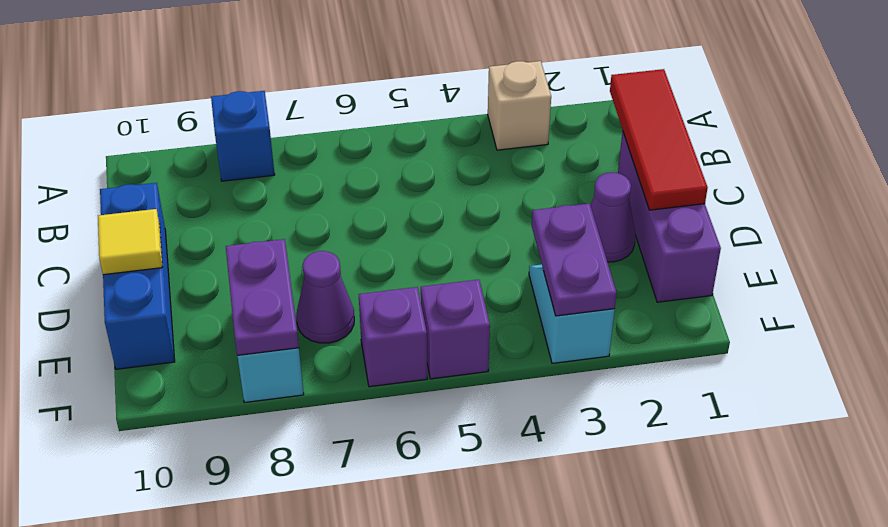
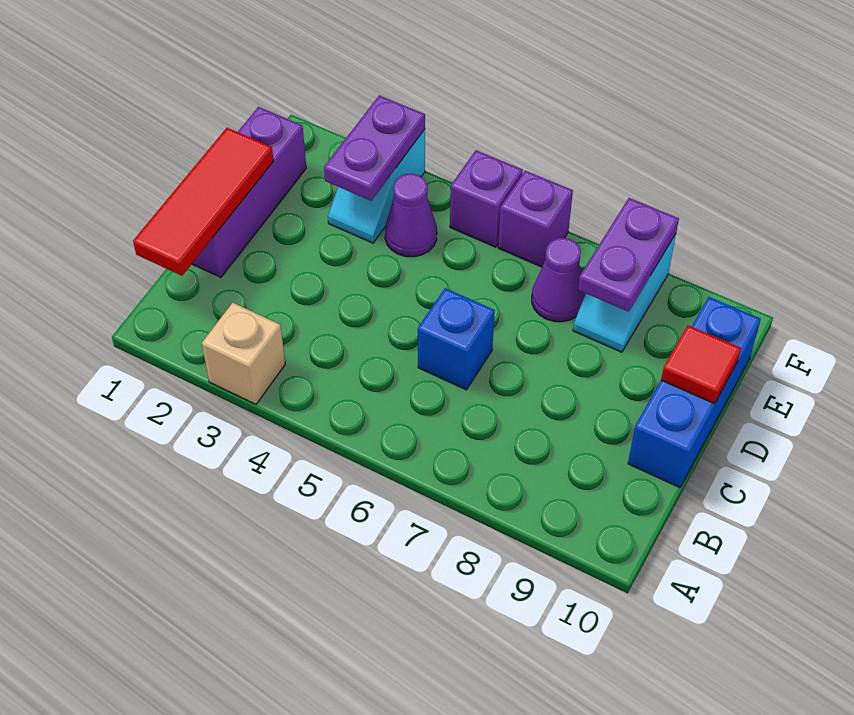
blue brick A8 level 1 -> blue brick C6 level 1
purple cone D2 level 1 -> purple cone E4 level 1
yellow tile D10 level 2 -> red tile D10 level 2

